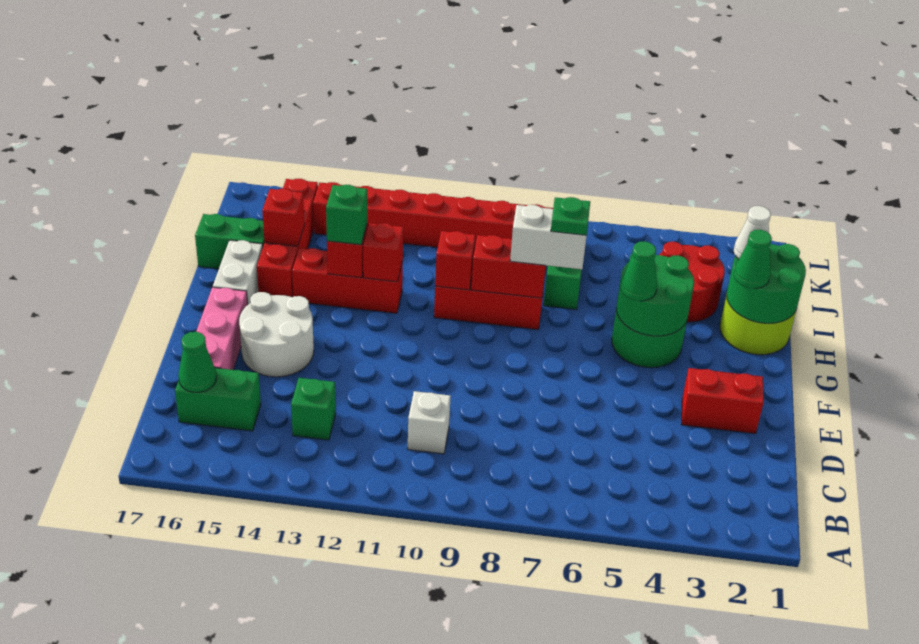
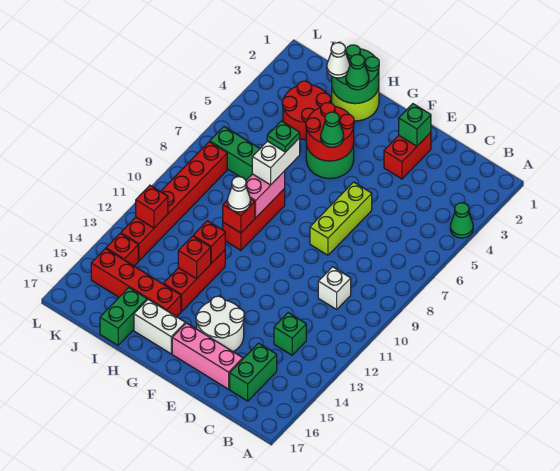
green cone C16 level 2 -> green cone A4 level 1
none -> lime brick E6:E8 level 1
green round brick G4:H5 level 2 -> red round brick G4:H5 level 2
red brick H8:H9 level 2 -> pink brick H8:H9 level 2
none -> white cone H10 level 3
green brick H13 level 3 -> green brick E2 level 2
red brick I15 level 2 -> red brick K12 level 2

